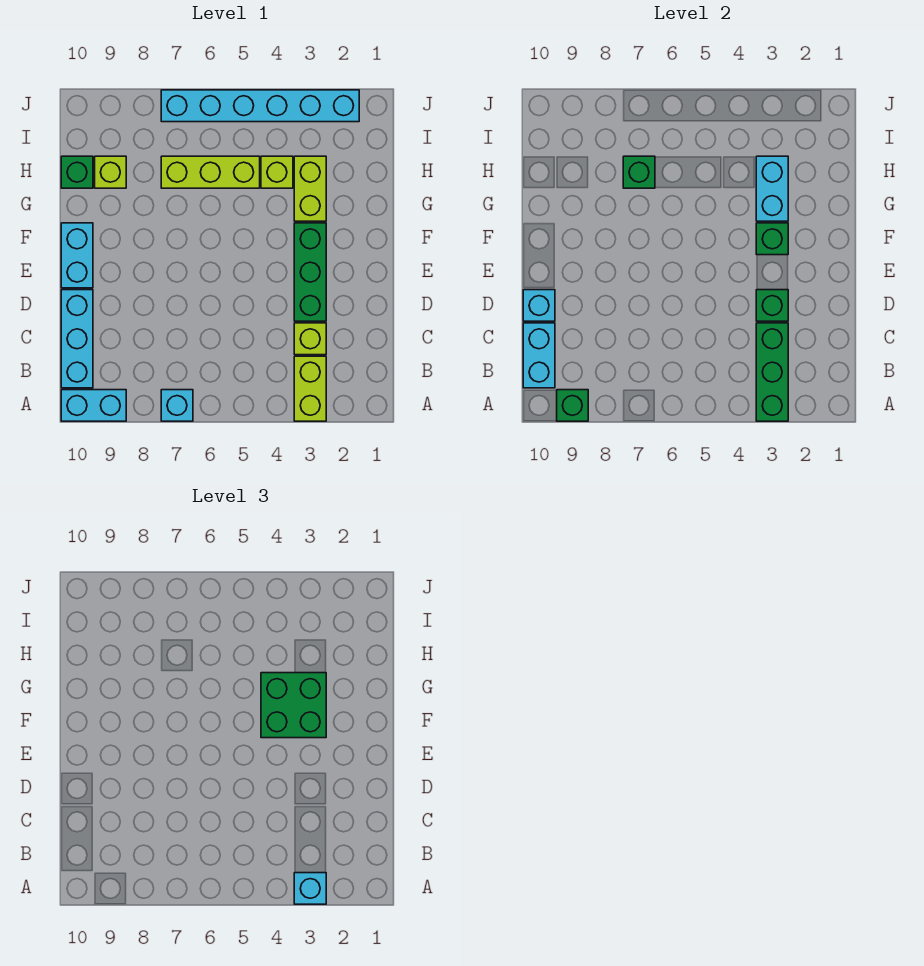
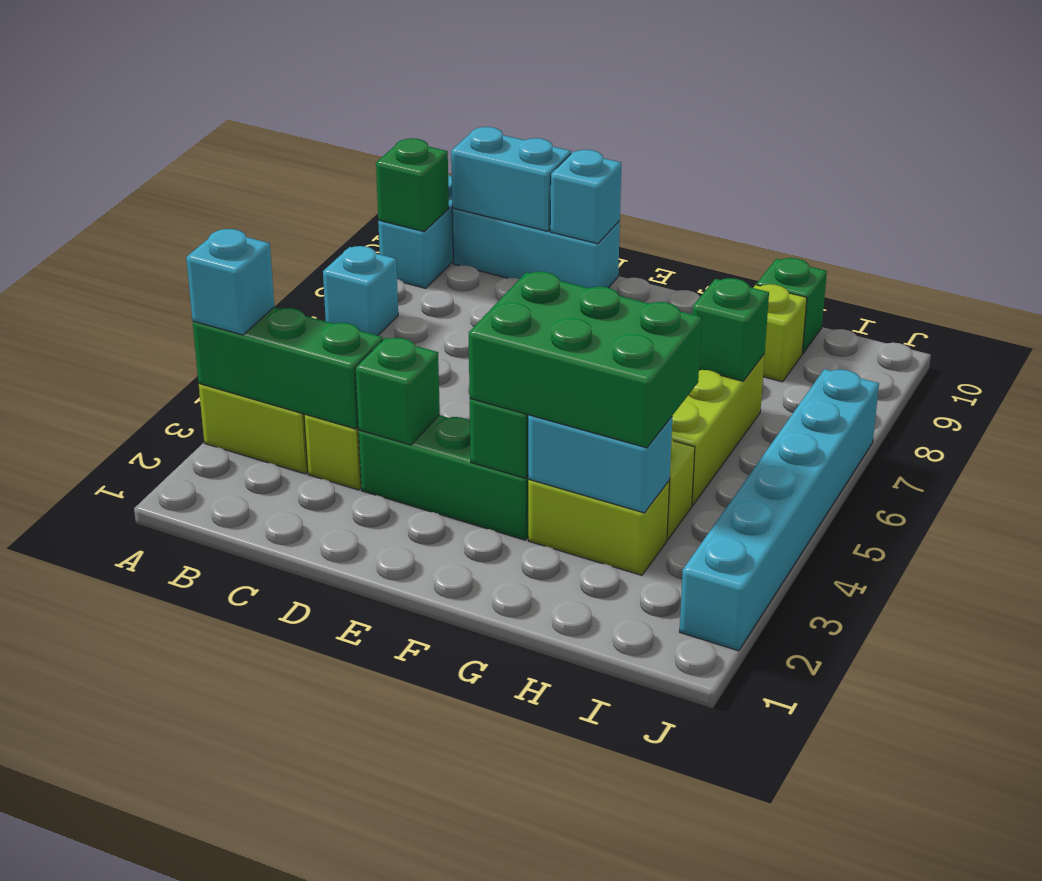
cyan brick E10:F10 level 1 -> none
green brick F3:G4 level 3 -> green brick F3:H4 level 3

